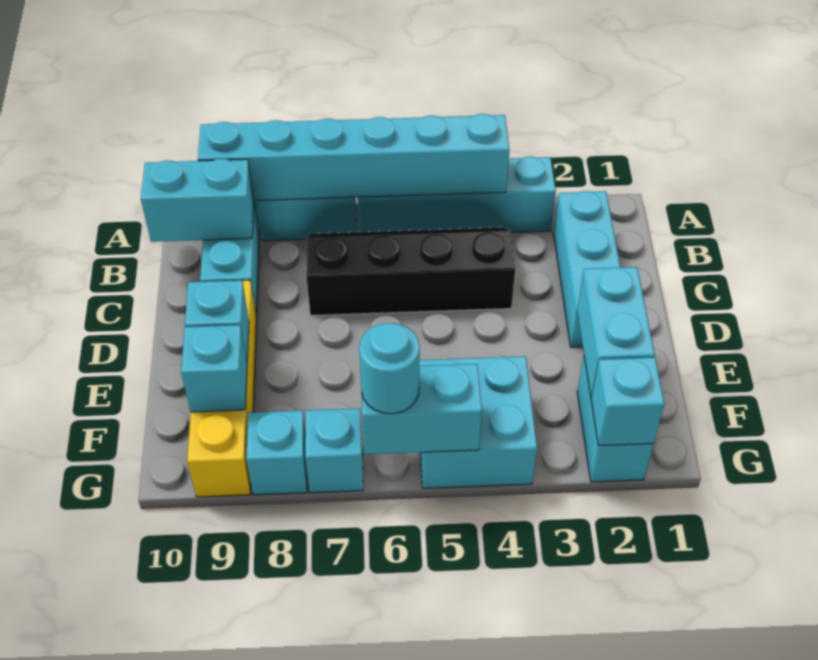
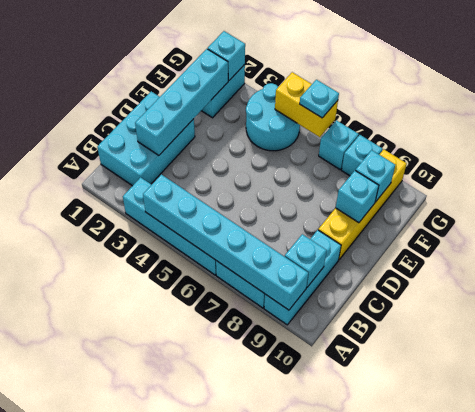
cyan brick B2:D2 level 1 -> cyan brick B1:D2 level 1
black slope B4:C7 level 1 top C -> none
cyan brick B9:B10 level 2 -> cyan brick B9 level 2
cyan brick E2:F2 level 2 -> cyan brick C2:F2 level 2
cyan brick F4:G5 level 1 -> cyan round brick F4:G5 level 1
cyan brick G5:G6 level 2 -> yellow brick G5:G6 level 2
cyan round brick G6 level 3 -> cyan plate G6 level 3

